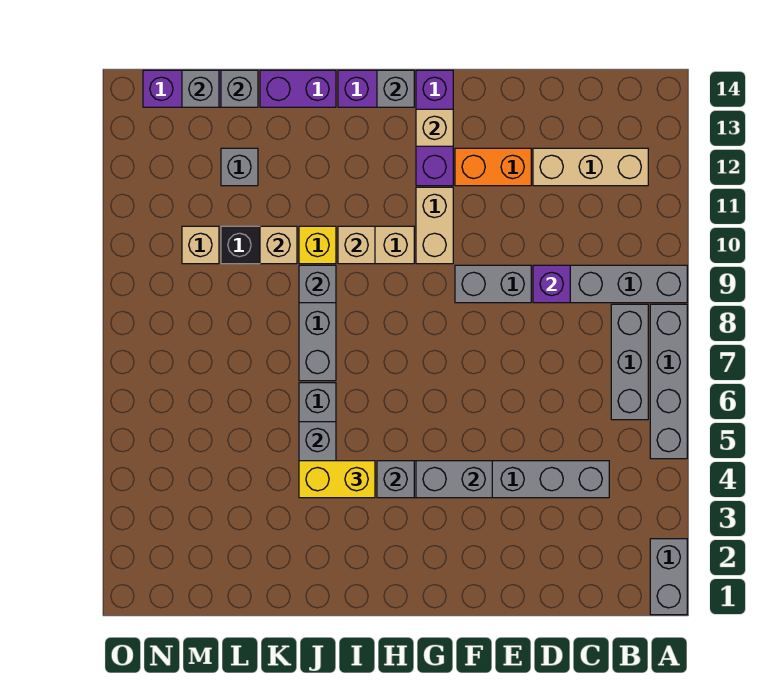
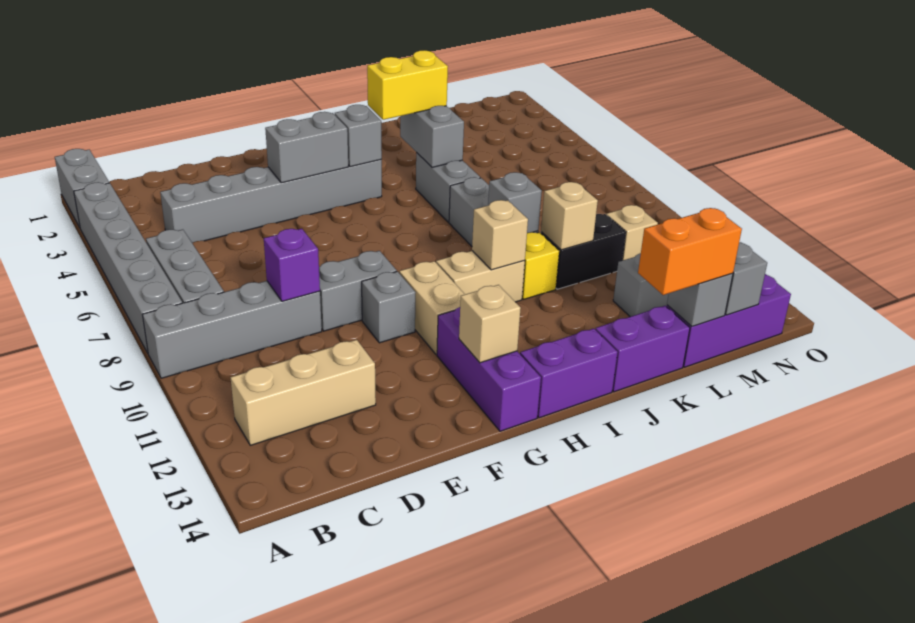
grey brick A5:A8 level 1 -> grey brick A3:A8 level 1
orange brick E12:F12 level 1 -> orange brick K14:L14 level 3
grey brick H14 level 2 -> grey brick F10 level 1

